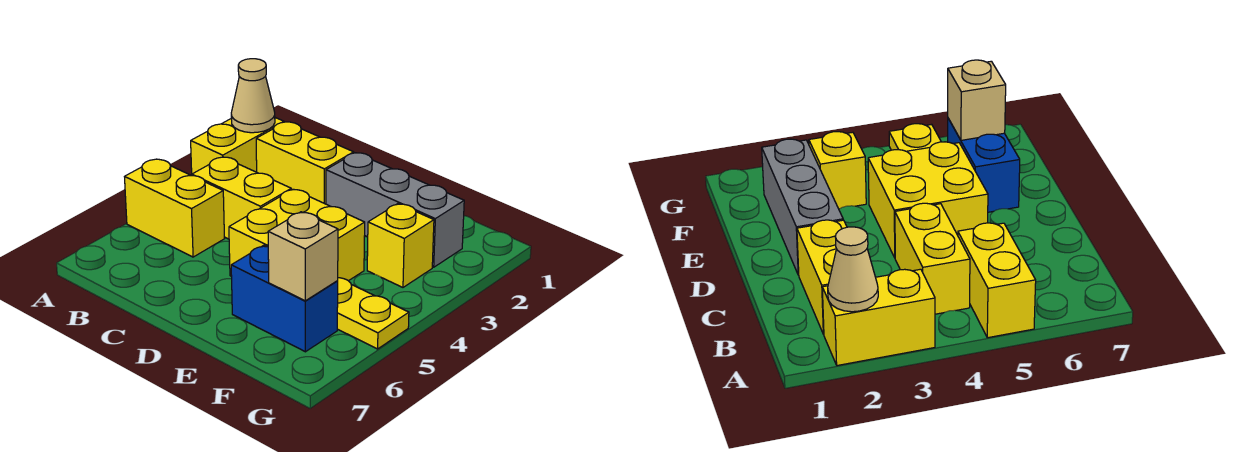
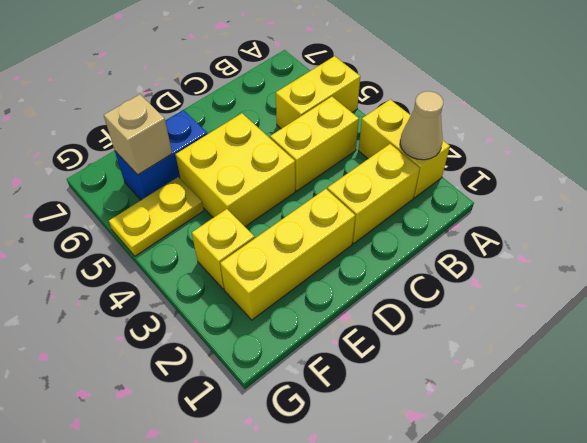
grey brick D2:F2 level 1 -> yellow brick D2:F2 level 1

